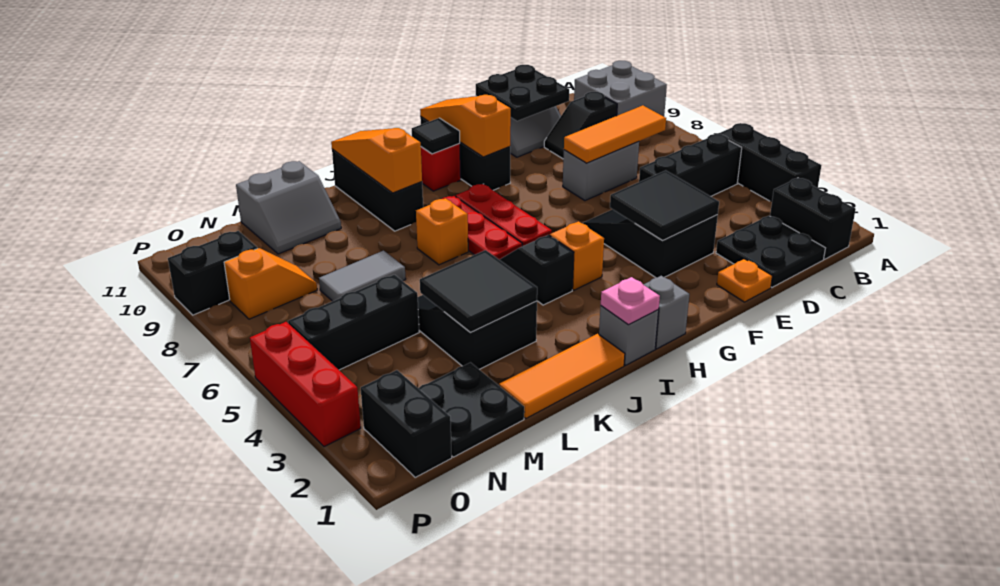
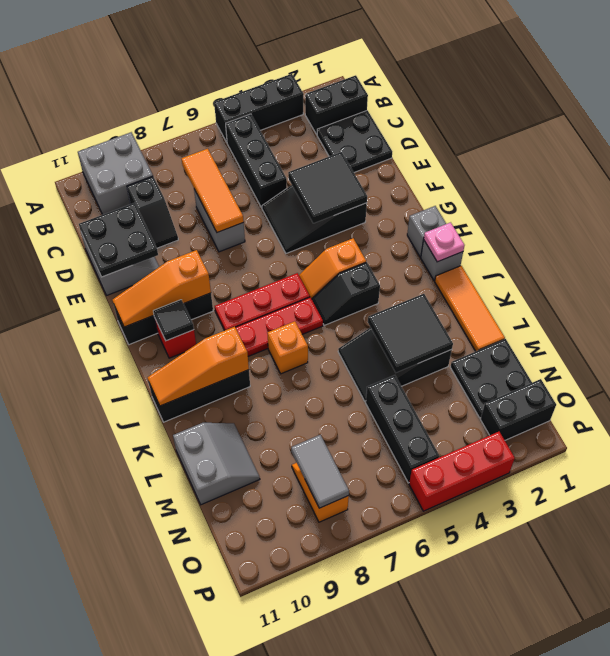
orange plate E1 level 1 -> none
grey tile L7:M7 level 1 -> grey tile N8:O8 level 2
black brick O9:P9 level 1 -> none

